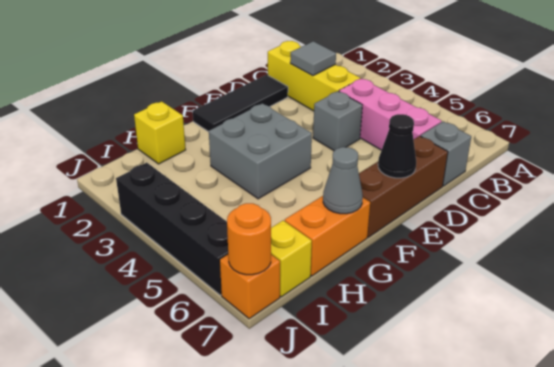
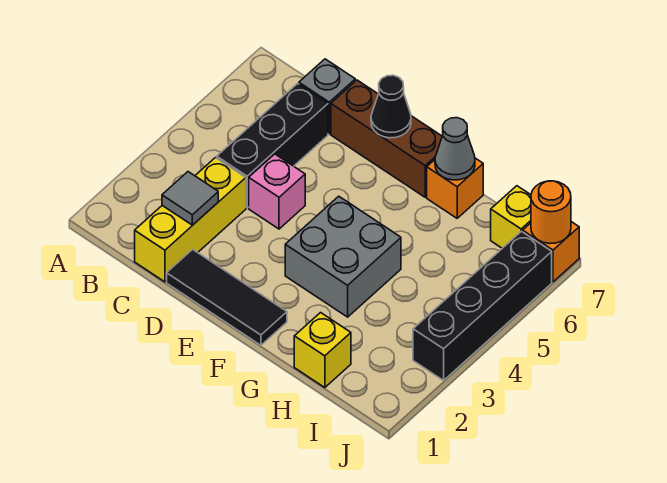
pink brick C4:C6 level 1 -> black brick C4:C6 level 1
grey brick D4 level 1 -> pink brick D4 level 1
orange brick G7:H7 level 1 -> orange brick G7 level 1

